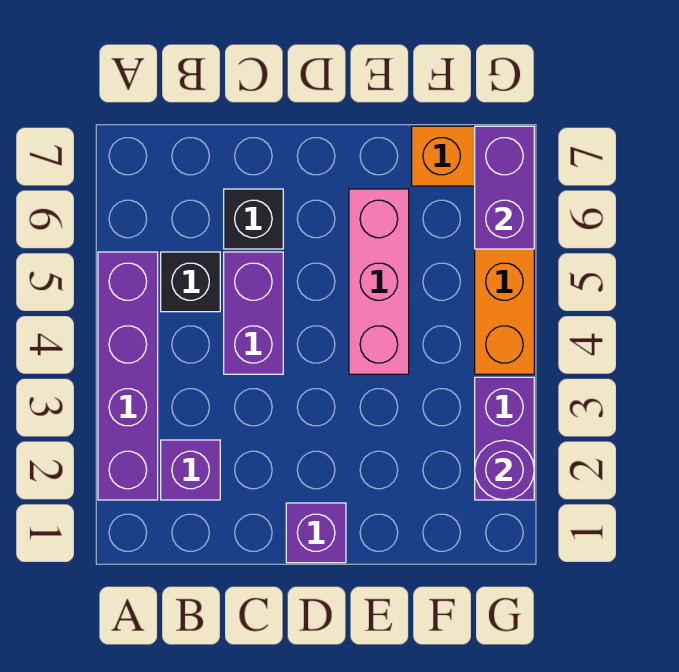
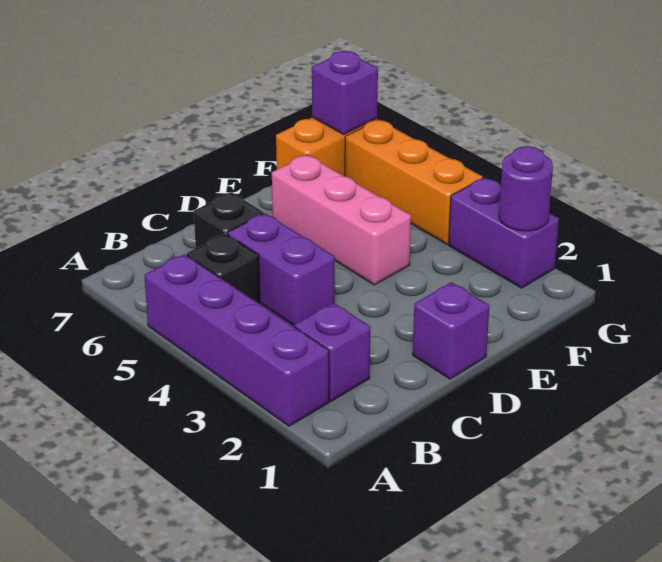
purple brick G6:G7 level 2 -> purple brick G7 level 2

